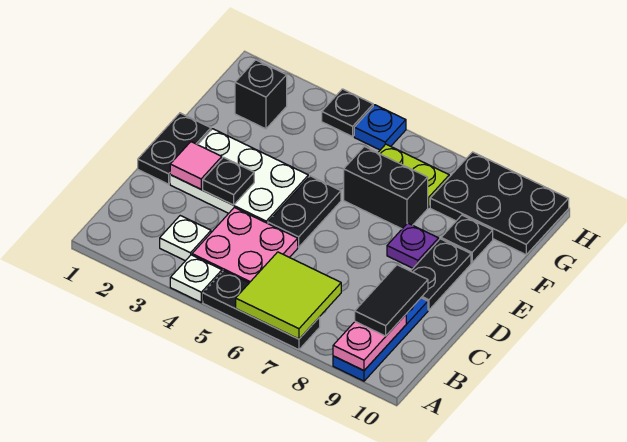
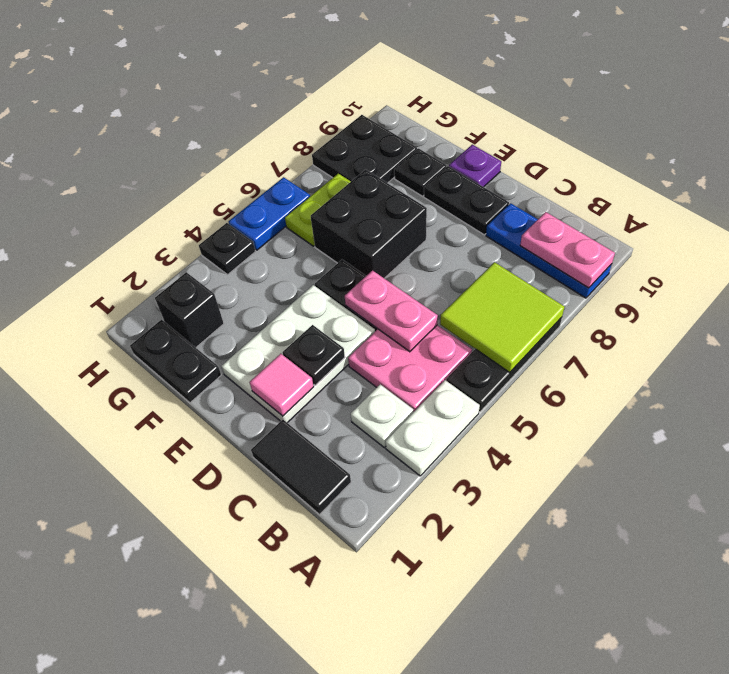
white plate A4 level 1 -> white plate A3:A4 level 1
black tile B9:C9 level 3 -> black tile B1:C1 level 1
none -> pink plate C5:D5 level 2
black plate D1:E1 level 1 -> black plate F1:G1 level 1
purple plate E8 level 1 -> purple plate E10 level 1
black brick F6:F7 level 1 -> black brick E6:F7 level 1
black plate G8:H10 level 1 -> black plate G8:H9 level 1
blue plate H5 level 1 -> blue plate H5:H6 level 1

